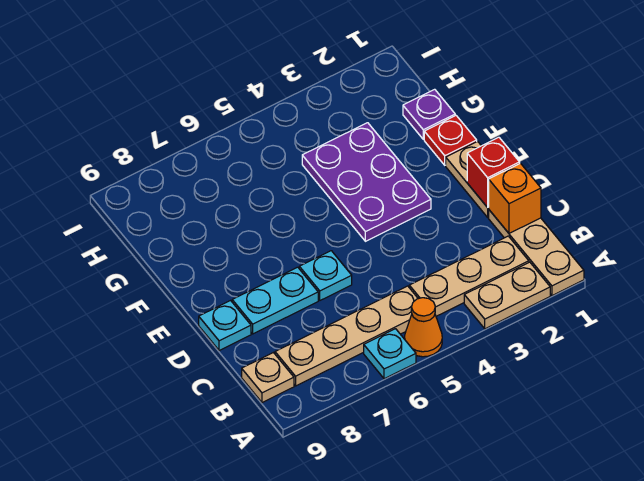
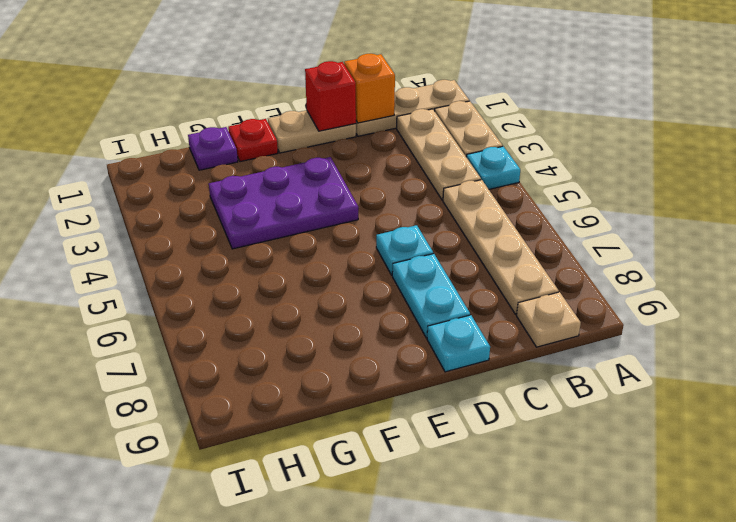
orange cone A5 level 1 -> none
cyan plate A6 level 1 -> cyan plate A4 level 1

